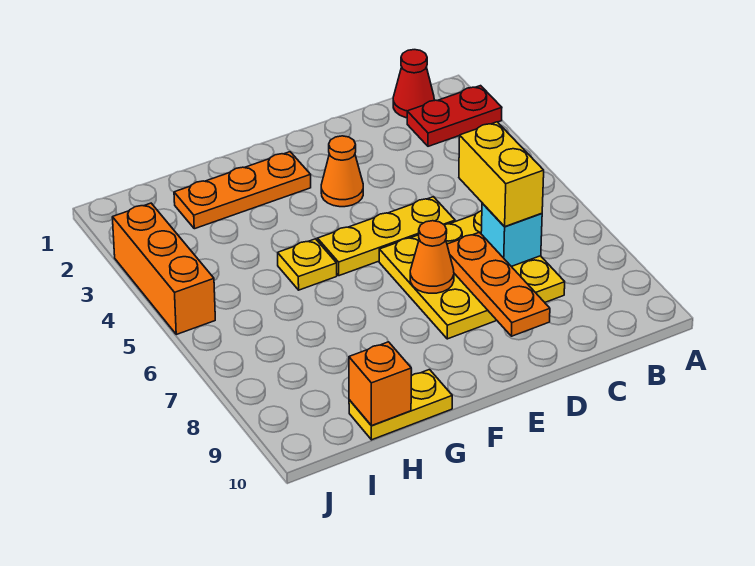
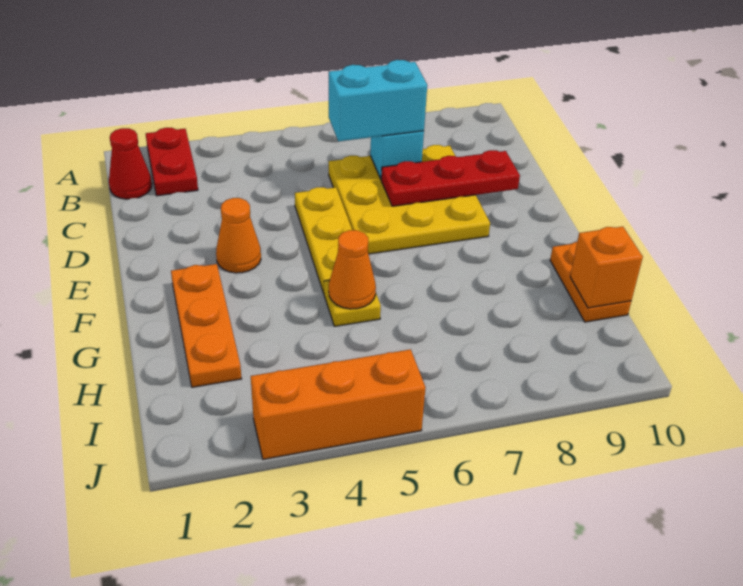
yellow brick C6:C7 level 3 -> cyan brick C6:C7 level 3
orange plate D7:D9 level 2 -> red plate D7:D9 level 2
orange cone E7 level 2 -> orange cone G5 level 2
yellow plate G10:H10 level 1 -> orange plate G10:H10 level 1

